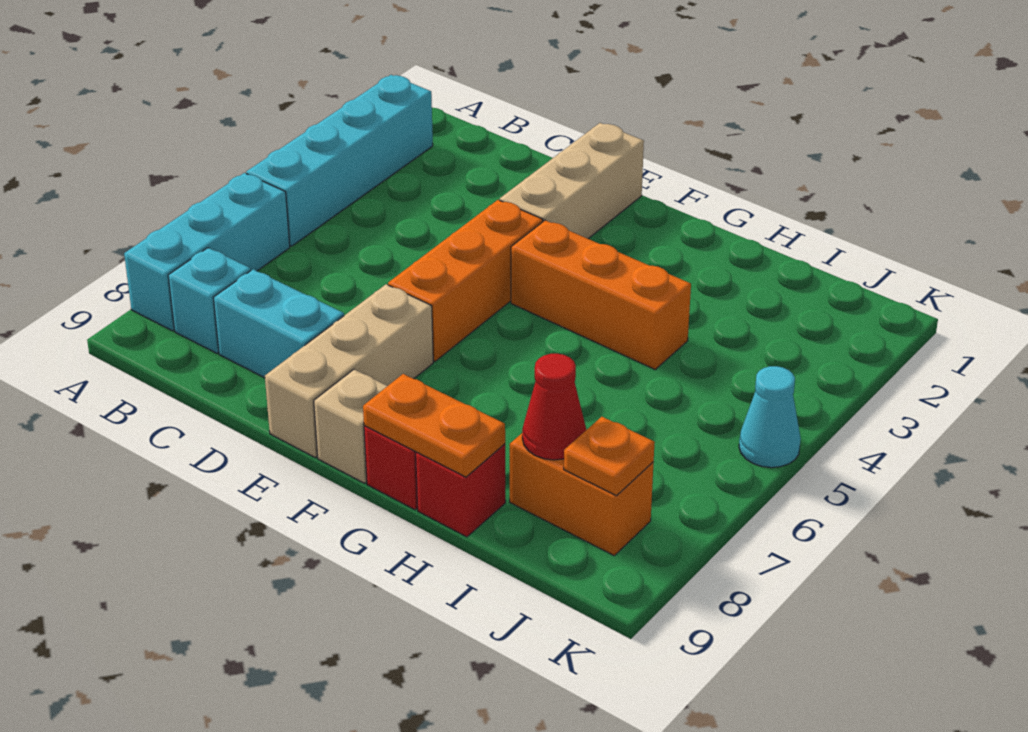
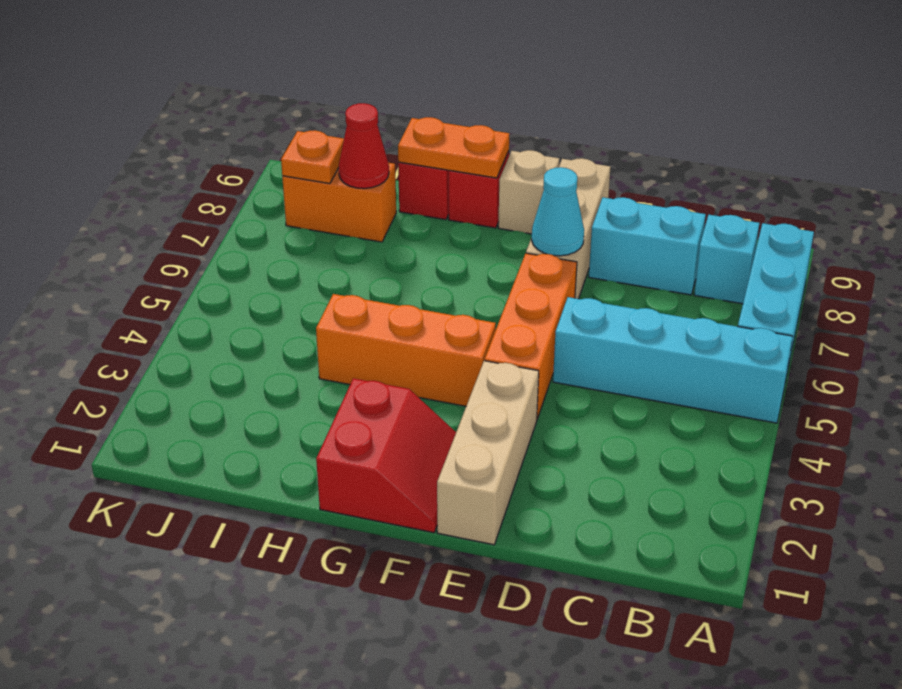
cyan brick A2:A5 level 1 -> cyan brick A5:D5 level 1
none -> red slope F1:G2 level 1 top G
cyan cone K5 level 1 -> cyan cone E7 level 2

